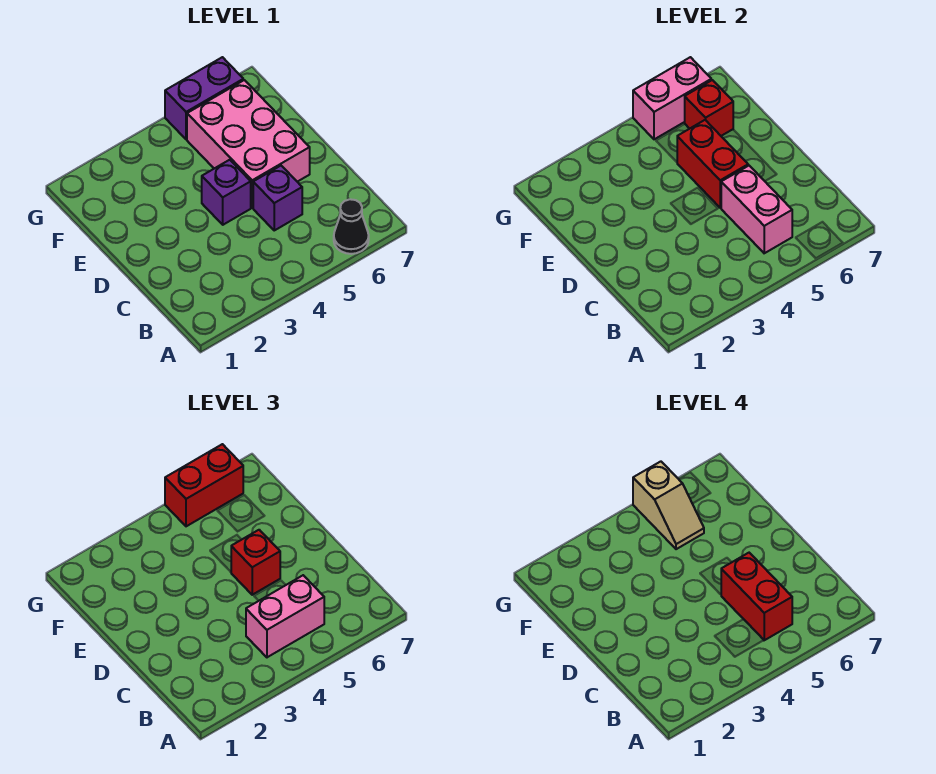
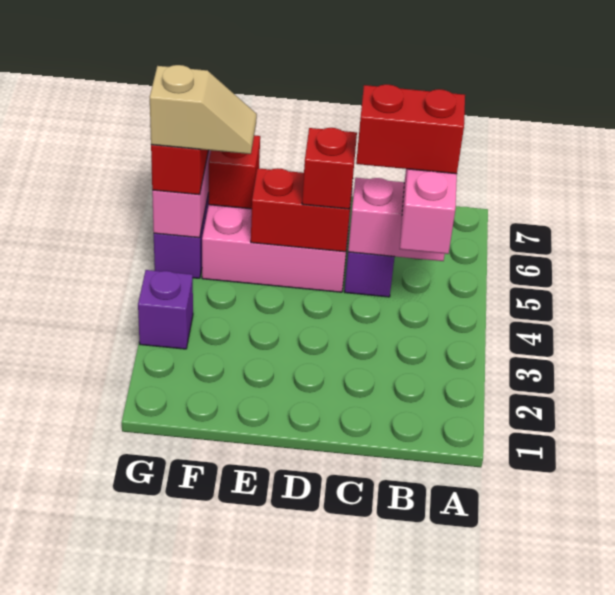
black cone A6 level 1 -> none
purple brick D4 level 1 -> purple brick G3 level 1

